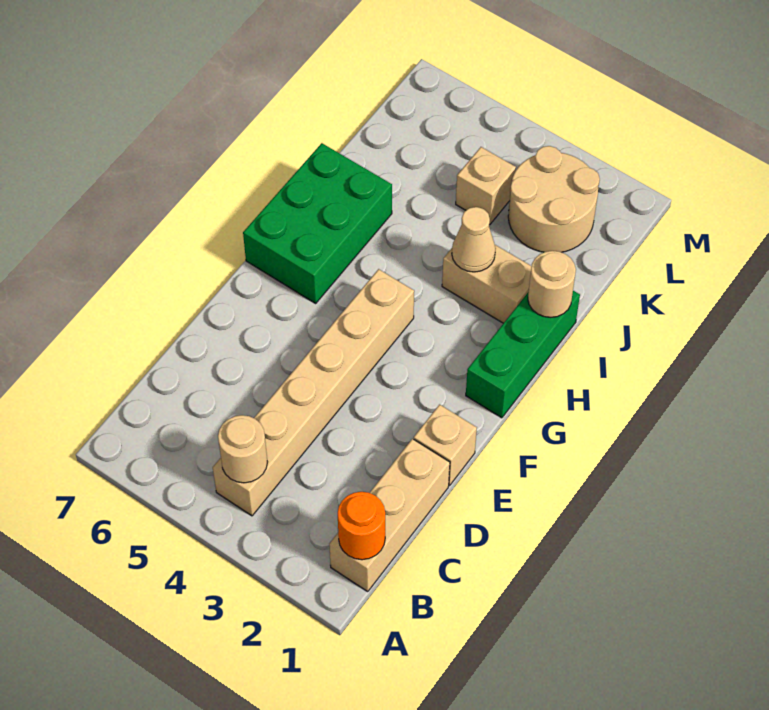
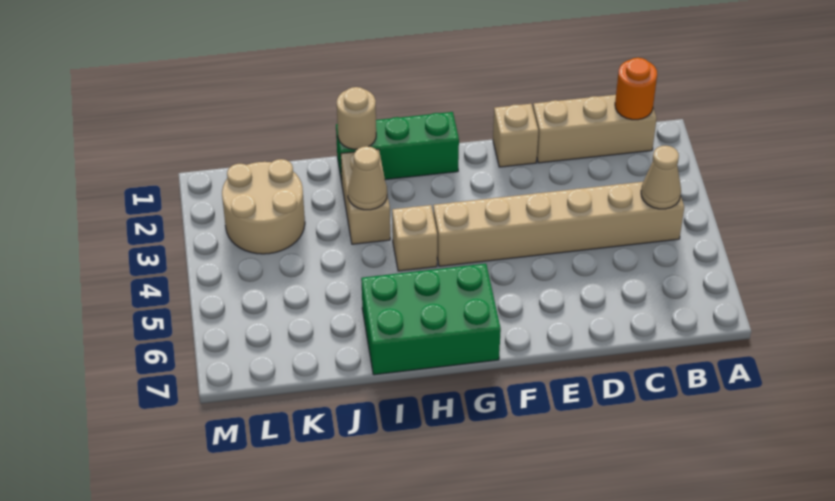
tan round brick B4 level 2 -> tan cone B4 level 2
tan brick K4 level 1 -> tan brick H4 level 1

